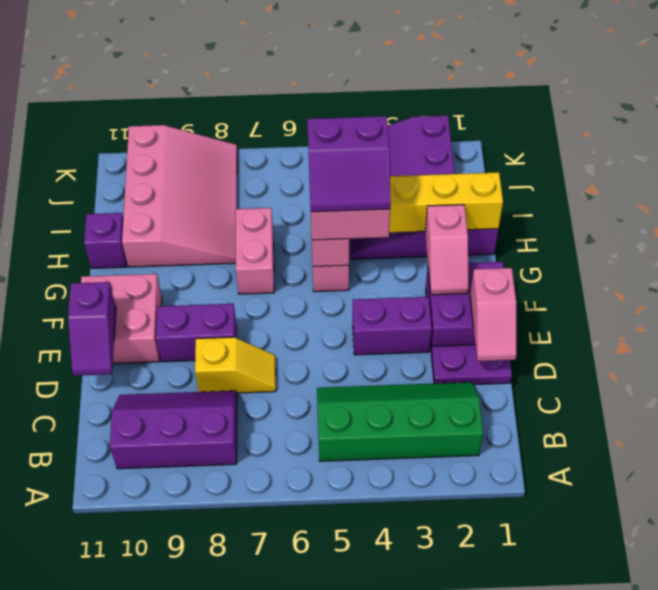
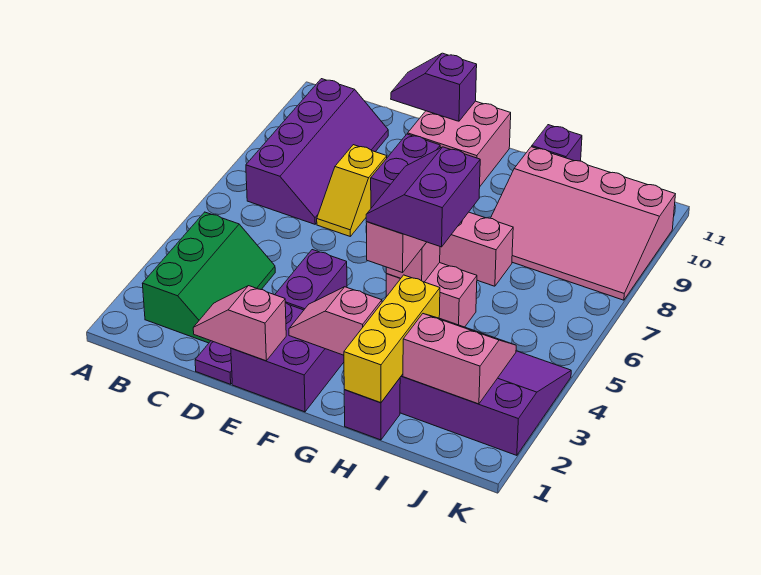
green slope B2:C5 level 1 top B -> green slope B2:C4 level 1 top B
purple slope B8:C10 level 1 top B -> purple slope B7:C10 level 1 top B
none -> pink slope I2:J3 level 2 top 2

